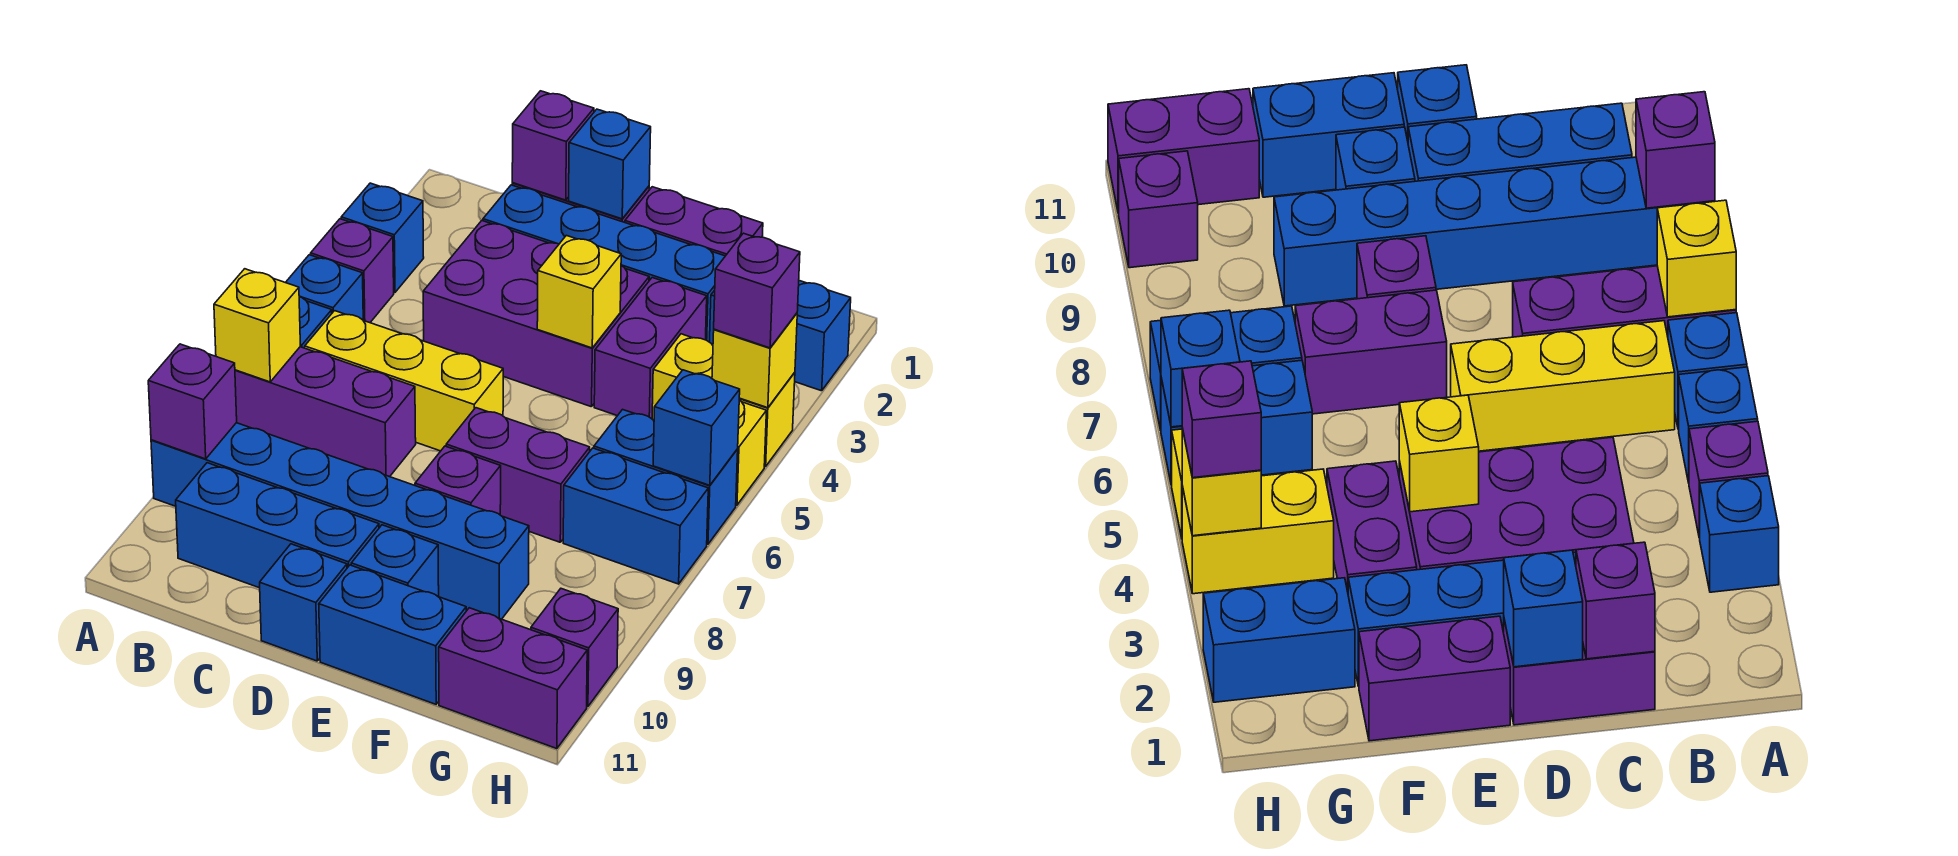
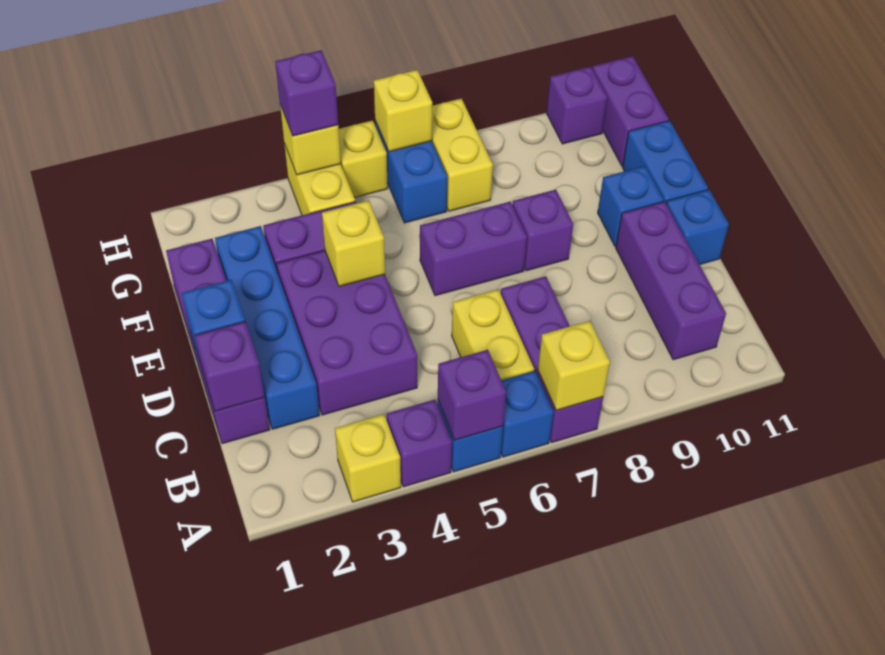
blue brick A3 level 1 -> yellow brick A3 level 1
blue brick A9:F9 level 1 -> none
purple brick A9 level 2 -> purple brick A5 level 2
yellow brick B6:D6 level 1 -> yellow brick B6:C6 level 1
blue brick B10:D10 level 1 -> purple brick B10:D10 level 1
purple brick E7:F7 level 1 -> purple brick E6:E7 level 1
blue brick G2:H2 level 1 -> none
blue brick G7:H7 level 1 -> yellow brick G7:H7 level 1
blue brick H6 level 2 -> yellow brick H6 level 2

